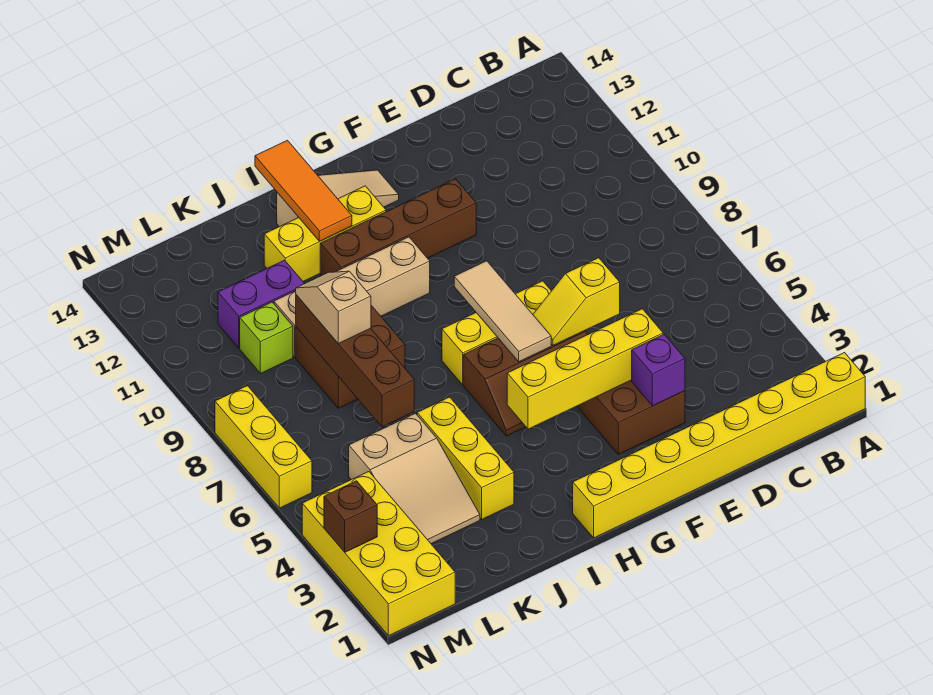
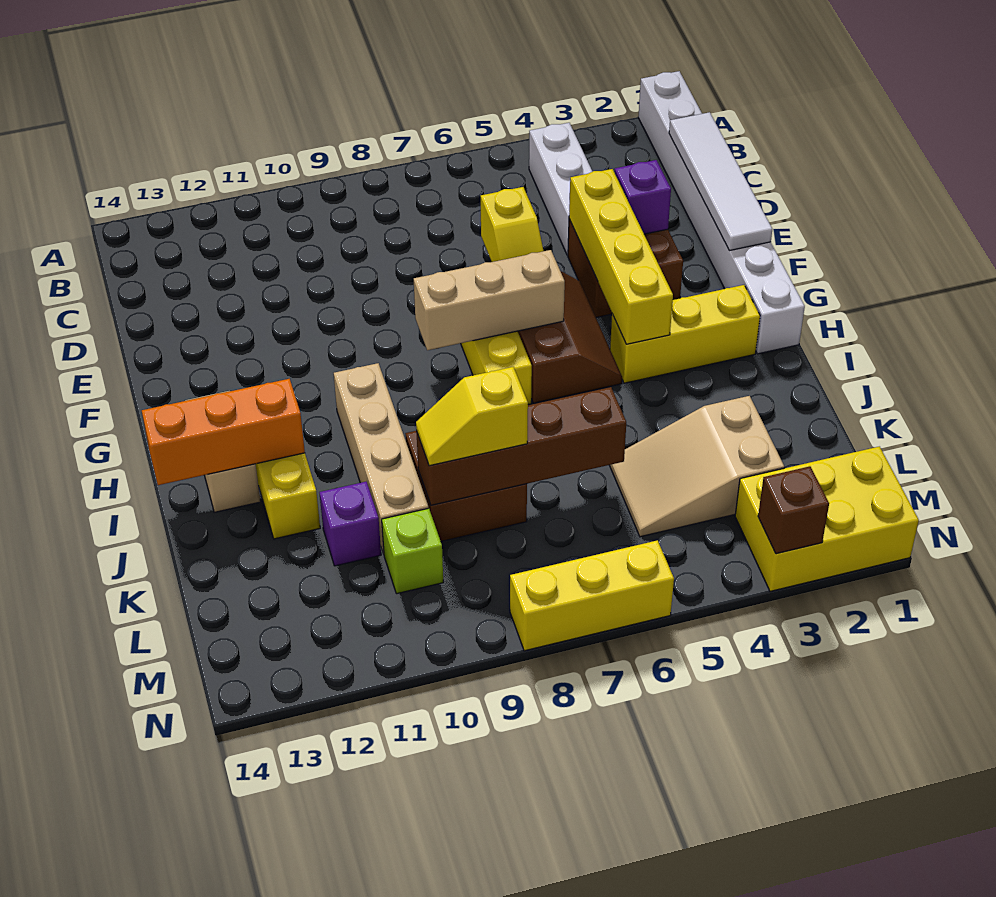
yellow brick A1:H1 level 1 -> white brick A1:H1 level 1
none -> white brick B4:D4 level 1
none -> white tile C1:F1 level 2
brown brick F11:I11 level 1 -> none
tan tile G6:G8 level 2 -> tan brick G6:G8 level 2
orange tile I12:I14 level 2 -> orange brick I12:I14 level 2
yellow brick J3:J5 level 1 -> yellow brick H2:H4 level 1
tan slope K3:L5 level 1 top 5 -> tan slope K3:L5 level 1 top 3
tan slope K8:K9 level 3 top 8 -> yellow slope K8:K9 level 3 top 8
purple brick K11:L11 level 1 -> purple brick K11 level 1
yellow brick M1:N4 level 1 -> yellow brick M1:N3 level 1

